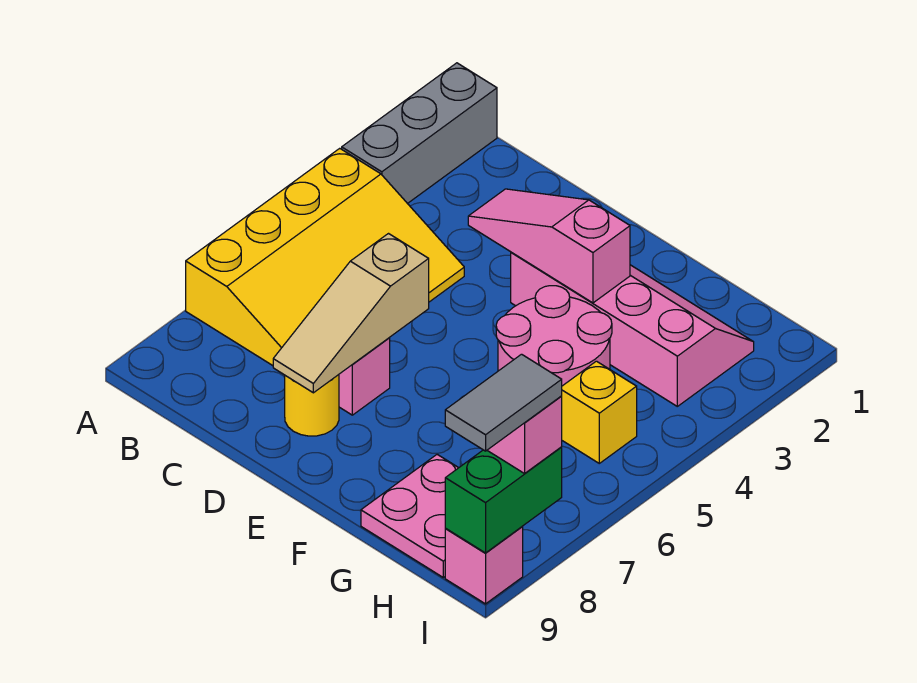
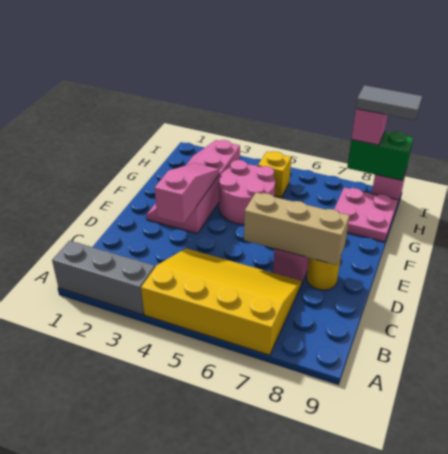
pink slope D3:F3 level 2 top F -> pink slope D3:F3 level 2 top D
tan slope D6:D8 level 2 top 6 -> tan brick D6:D8 level 2

